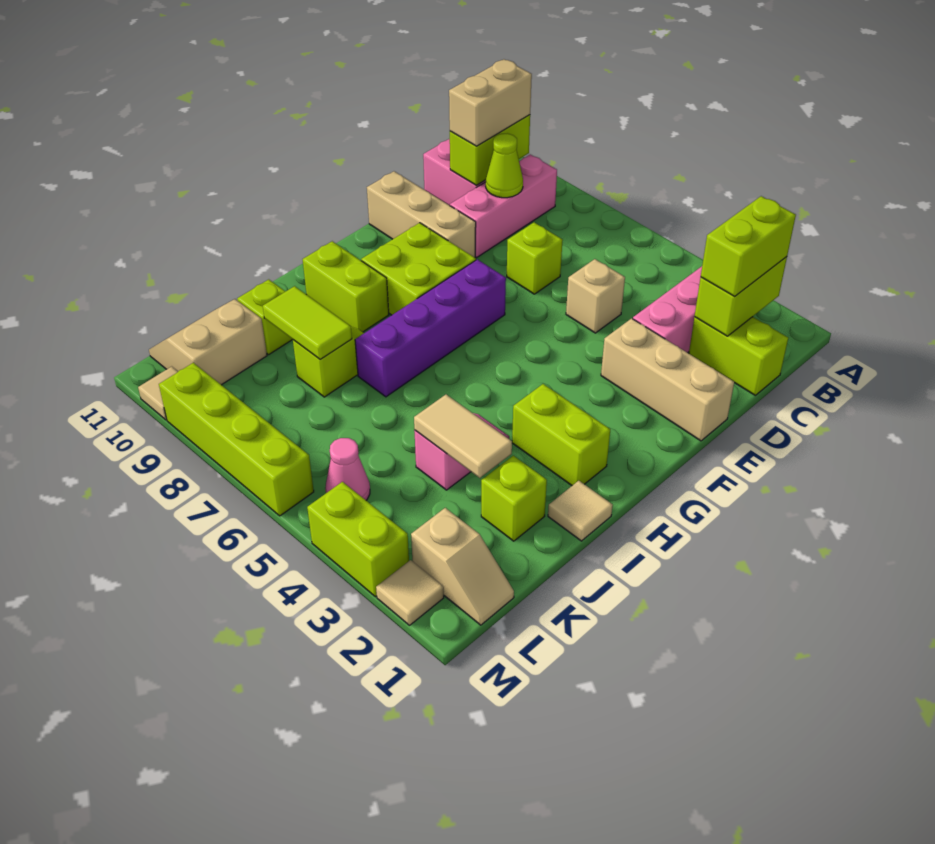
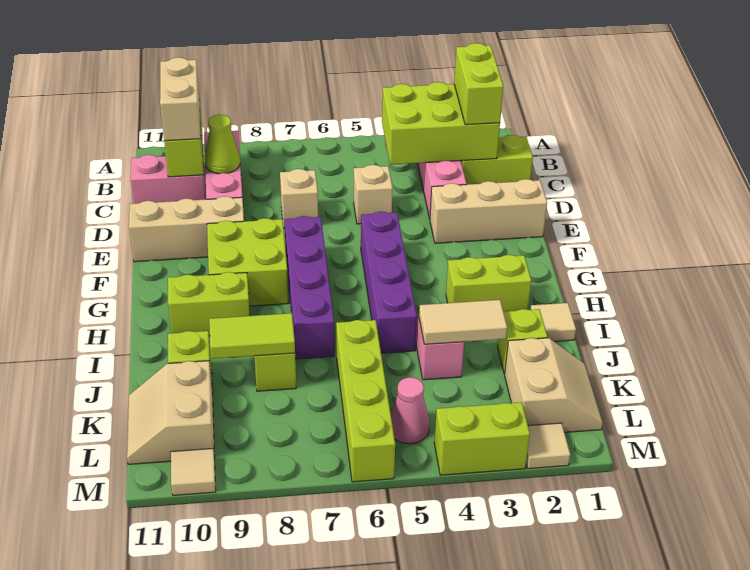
lime brick B2:C2 level 2 -> lime brick B2:C4 level 2
lime brick D7 level 1 -> tan brick D7 level 1
none -> purple brick F5:I5 level 1
tan slope L1:L2 level 1 top 2 -> tan slope K1:L2 level 1 top 2
lime brick M6:M9 level 1 -> lime brick J6:M6 level 1

